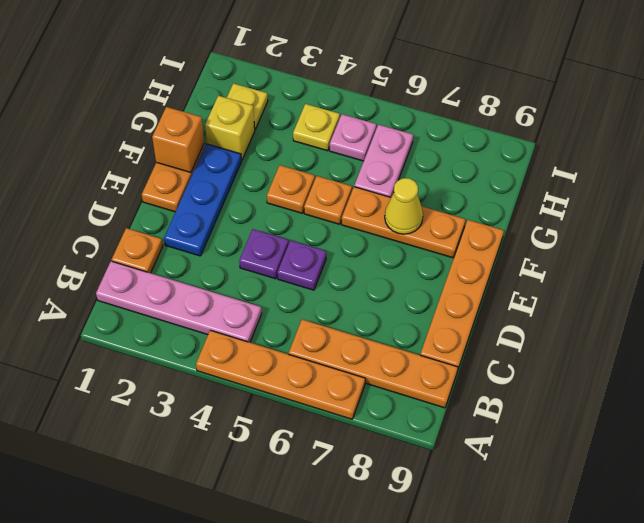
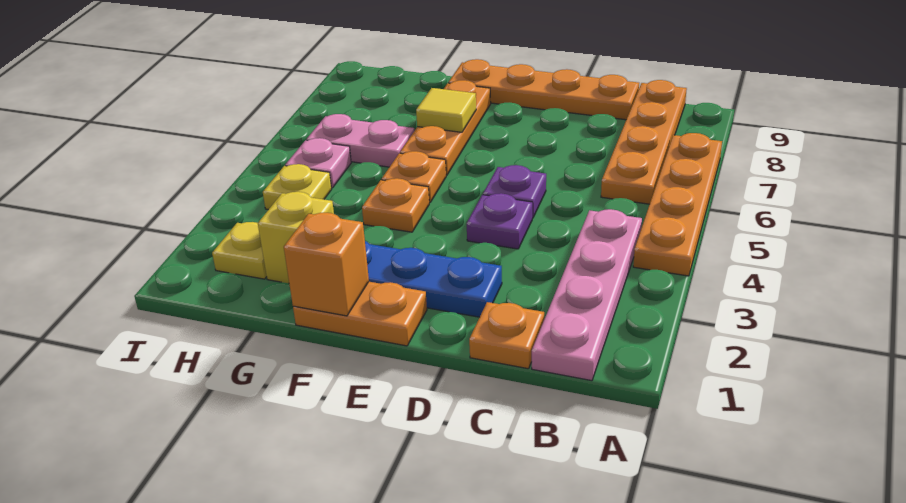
yellow cone F7 level 2 -> yellow tile F7 level 2

